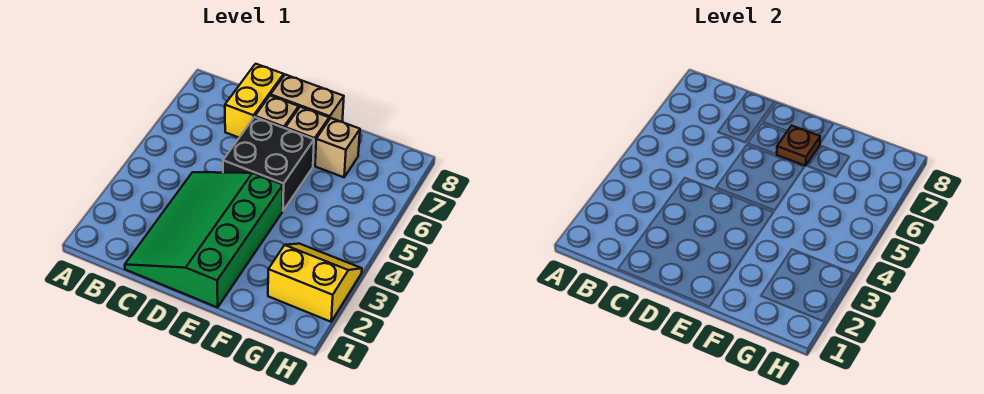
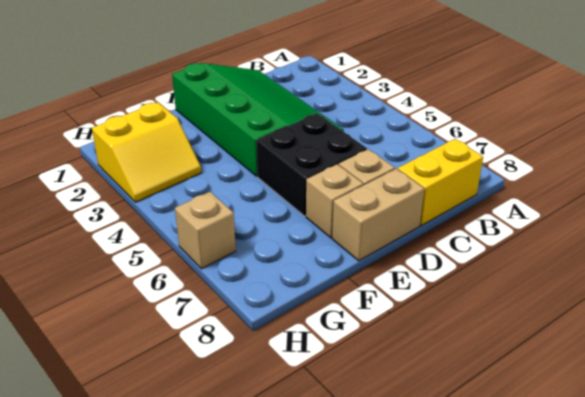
yellow brick C7:C8 level 1 -> yellow brick B8:C8 level 1
brown plate E7 level 2 -> none
tan brick F7 level 1 -> tan brick H6 level 1

